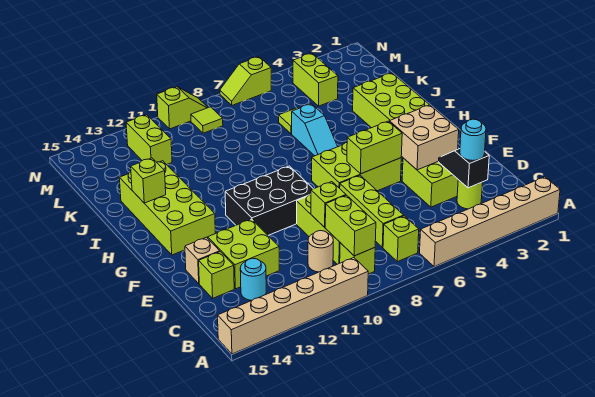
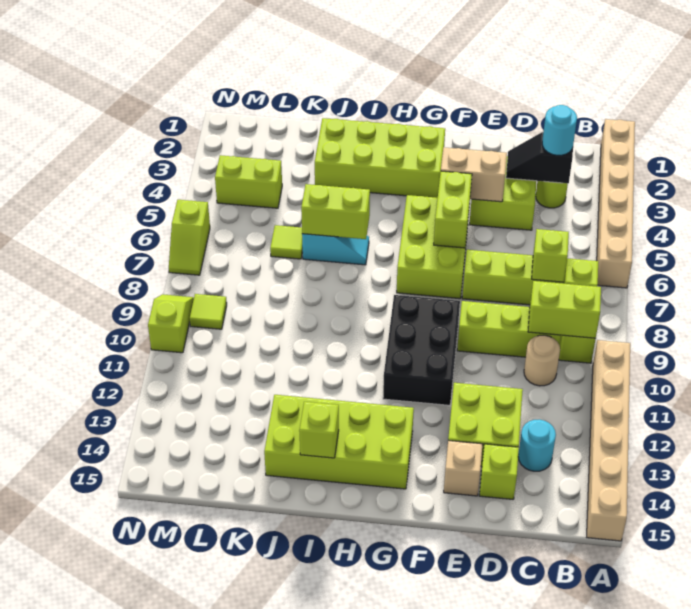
lime brick D9 level 2 -> lime brick C7 level 2
tan brick E3:F4 level 2 -> tan brick E4:F4 level 2
lime brick L12:M12 level 1 -> lime brick I6:J6 level 2

